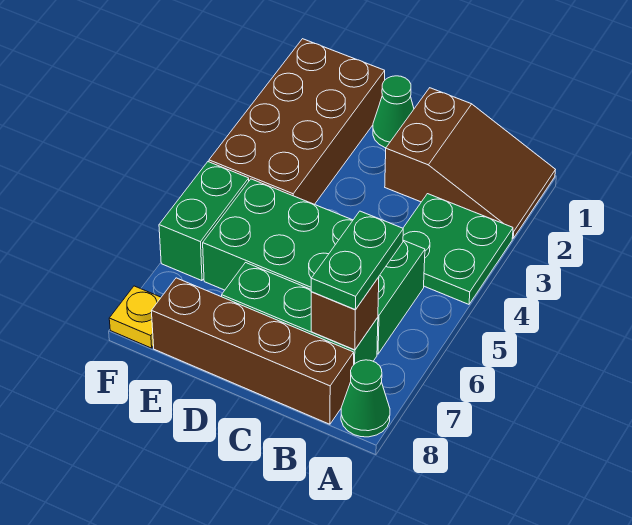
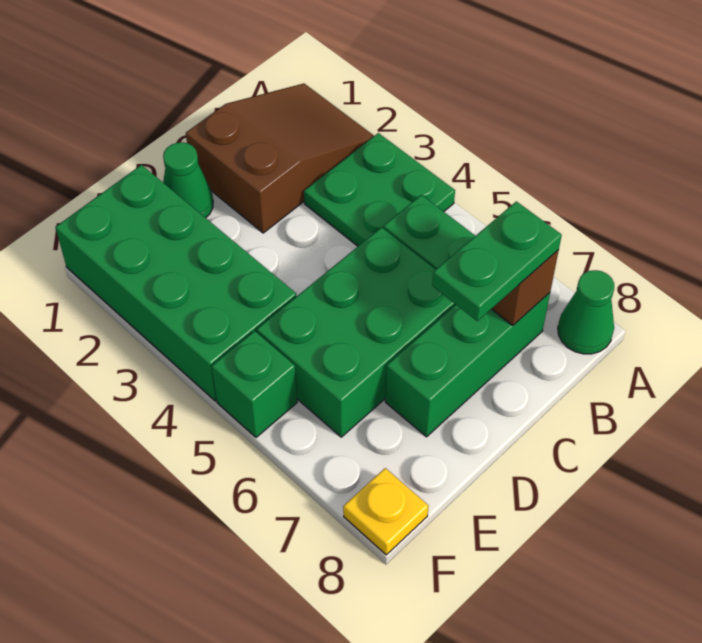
green plate B6:B7 level 3 -> green plate B7:C7 level 3
brown brick B8:E8 level 1 -> none
brown brick E1:F4 level 1 -> green brick E1:F4 level 1
green brick F5:F6 level 1 -> green brick F5 level 1

